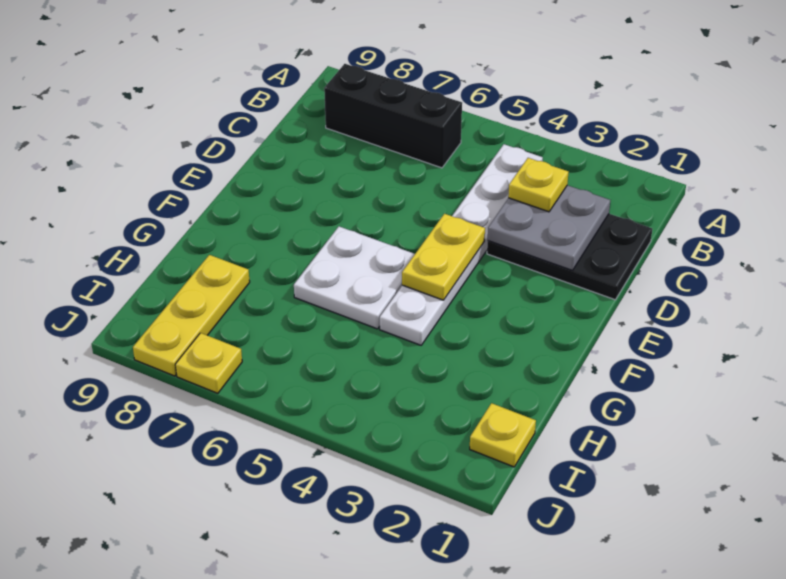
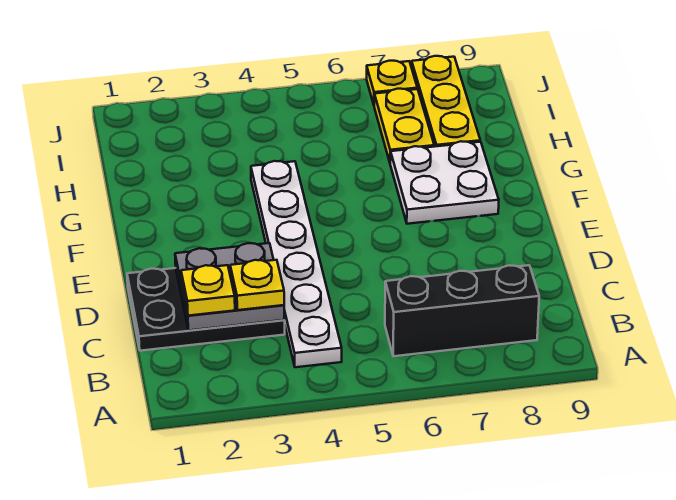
yellow plate E4:F4 level 2 -> yellow plate H7:I7 level 1
white plate F5:G6 level 1 -> white plate F7:G8 level 1
yellow plate I1 level 1 -> yellow plate C2 level 3

